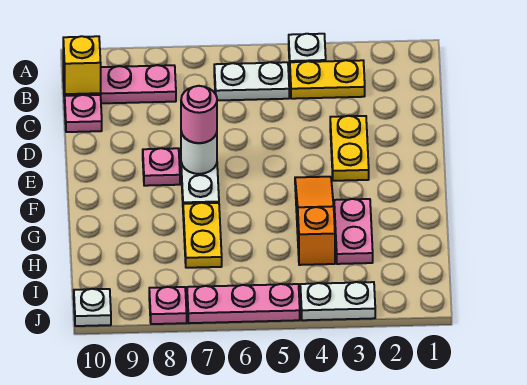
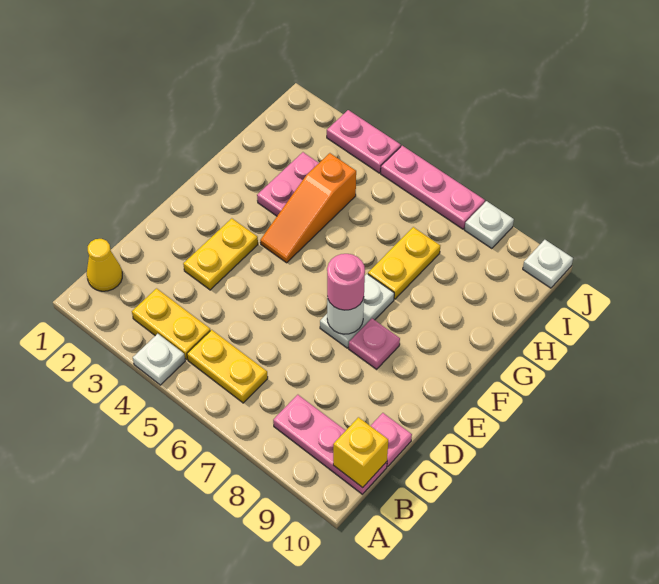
none -> yellow cone B1 level 1
white plate B5:B6 level 1 -> yellow plate B5:B6 level 1
white plate J3:J4 level 1 -> pink plate J3:J4 level 1
pink plate J8 level 1 -> white plate J8 level 1

